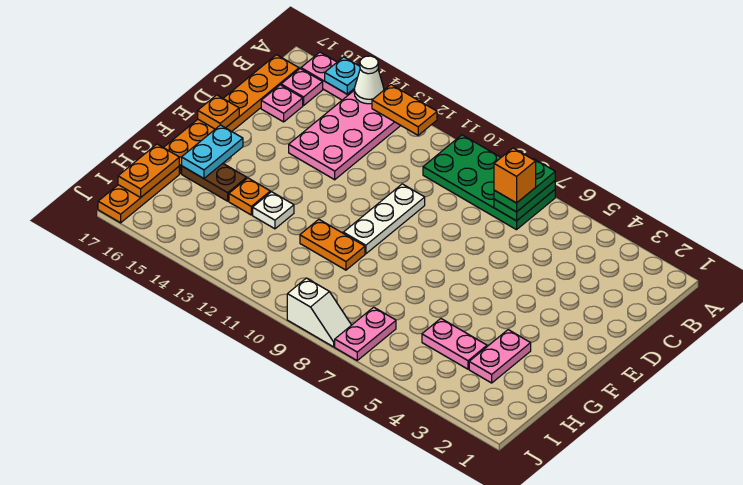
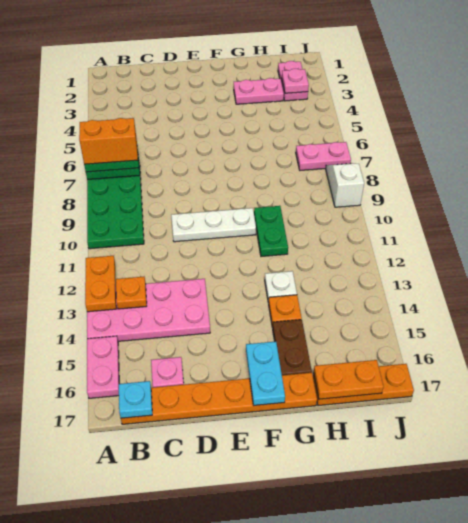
white cone A14 level 2 -> none
cyan plate A15 level 2 -> cyan plate B17 level 2
orange brick B7 level 4 -> orange brick A7:B7 level 4
pink plate B16 level 1 -> pink plate I3 level 2
orange plate E17 level 2 -> orange plate B13 level 2
cyan plate F16:G16 level 2 -> cyan plate F16:F17 level 2
orange plate G10:G11 level 1 -> green plate G10:G11 level 1
pink plate H4:H5 level 1 -> pink plate I2:I3 level 1

